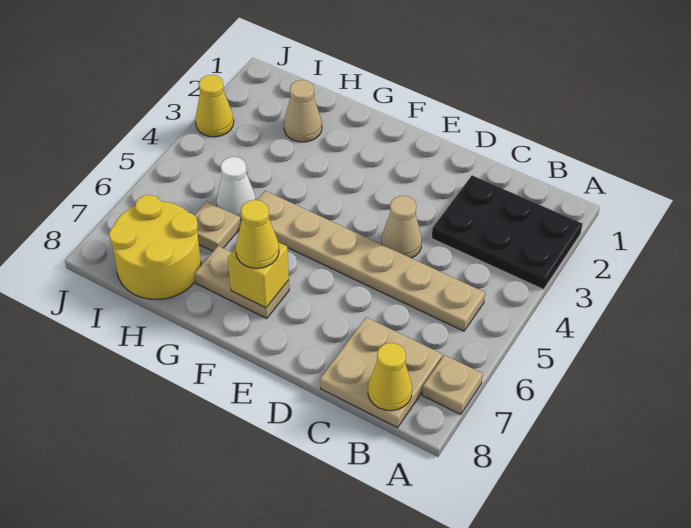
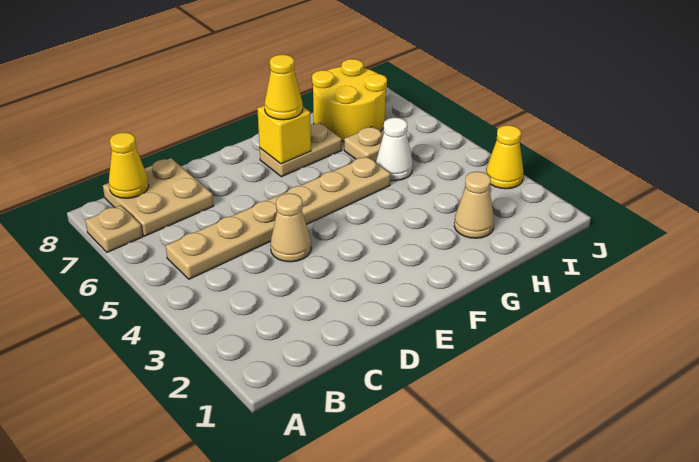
black plate A2:C3 level 1 -> none

